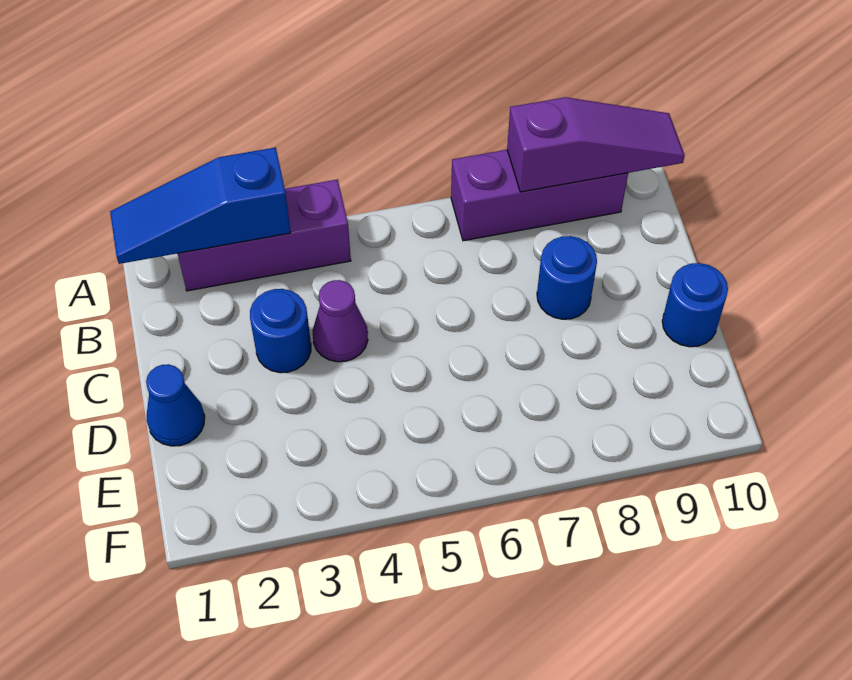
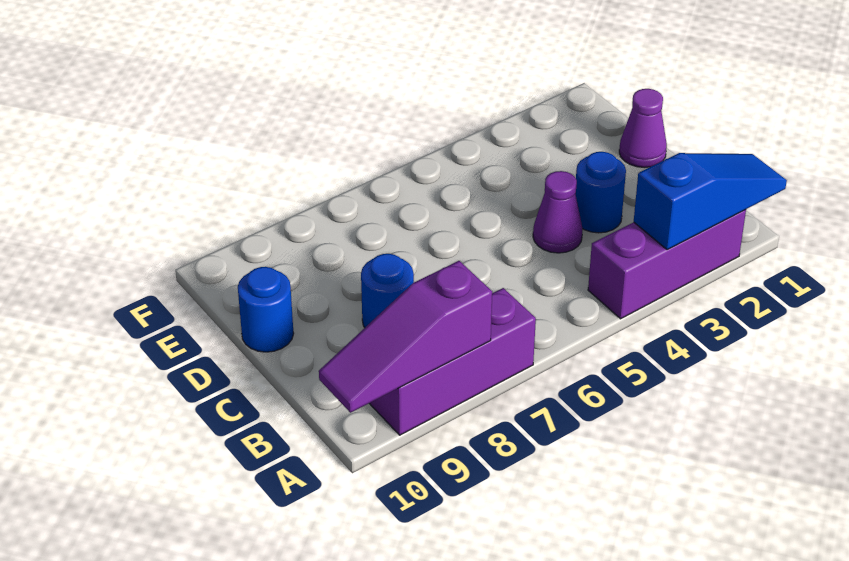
blue cone D1 level 1 -> purple cone D1 level 1

